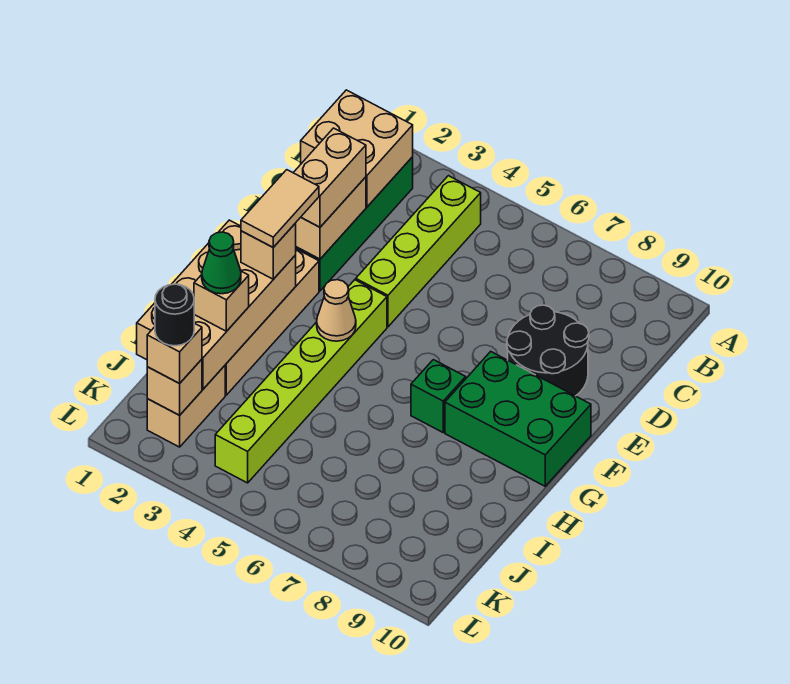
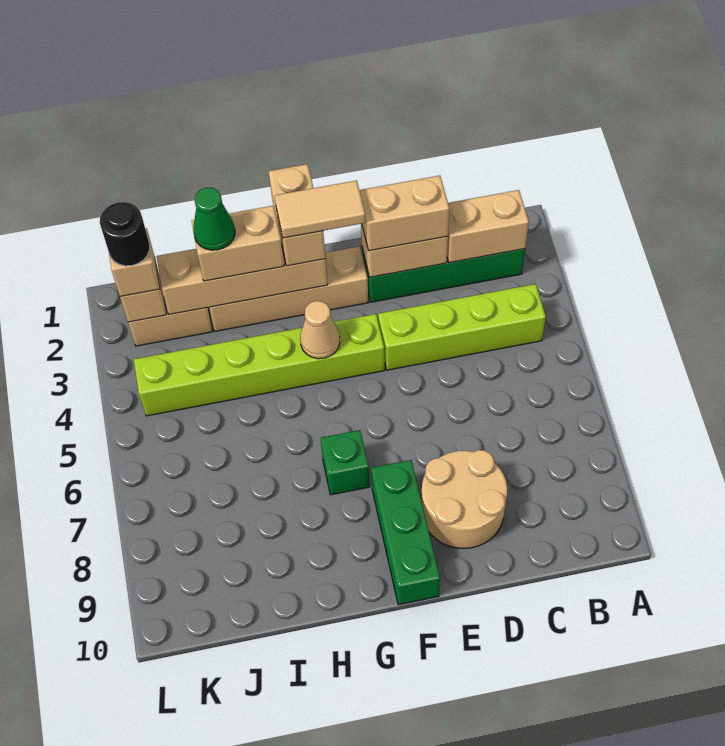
tan brick B1:C2 level 2 -> tan brick B2:C2 level 2
black round brick D8:E9 level 1 -> tan round brick D8:E9 level 1
green brick F8:G10 level 1 -> green brick F8:F10 level 1
tan brick G1:J2 level 2 -> tan brick G2:J2 level 2
tan brick G2 level 3 -> tan brick G1:G2 level 3
tan brick I2 level 3 -> tan brick H2:I2 level 3

